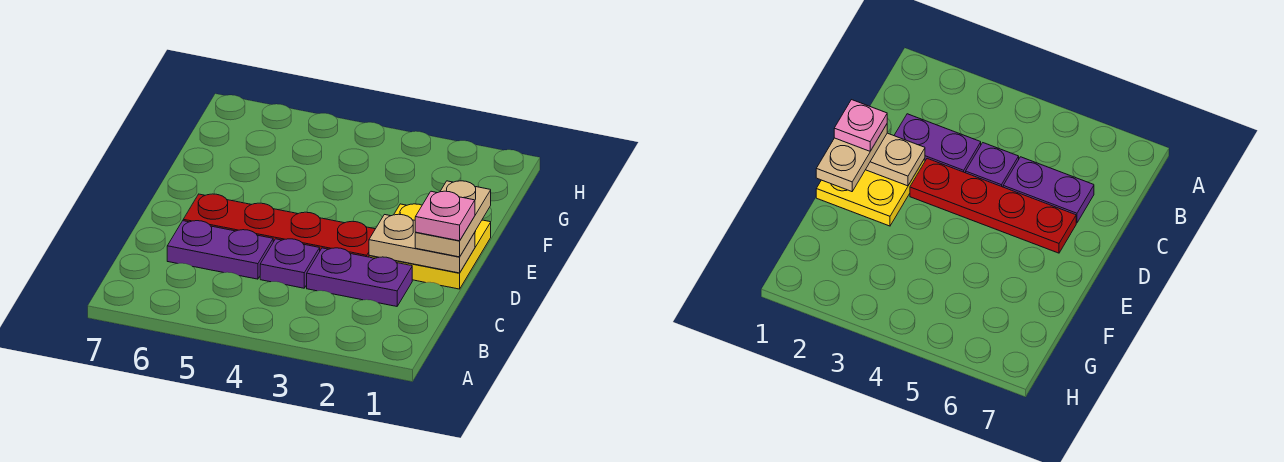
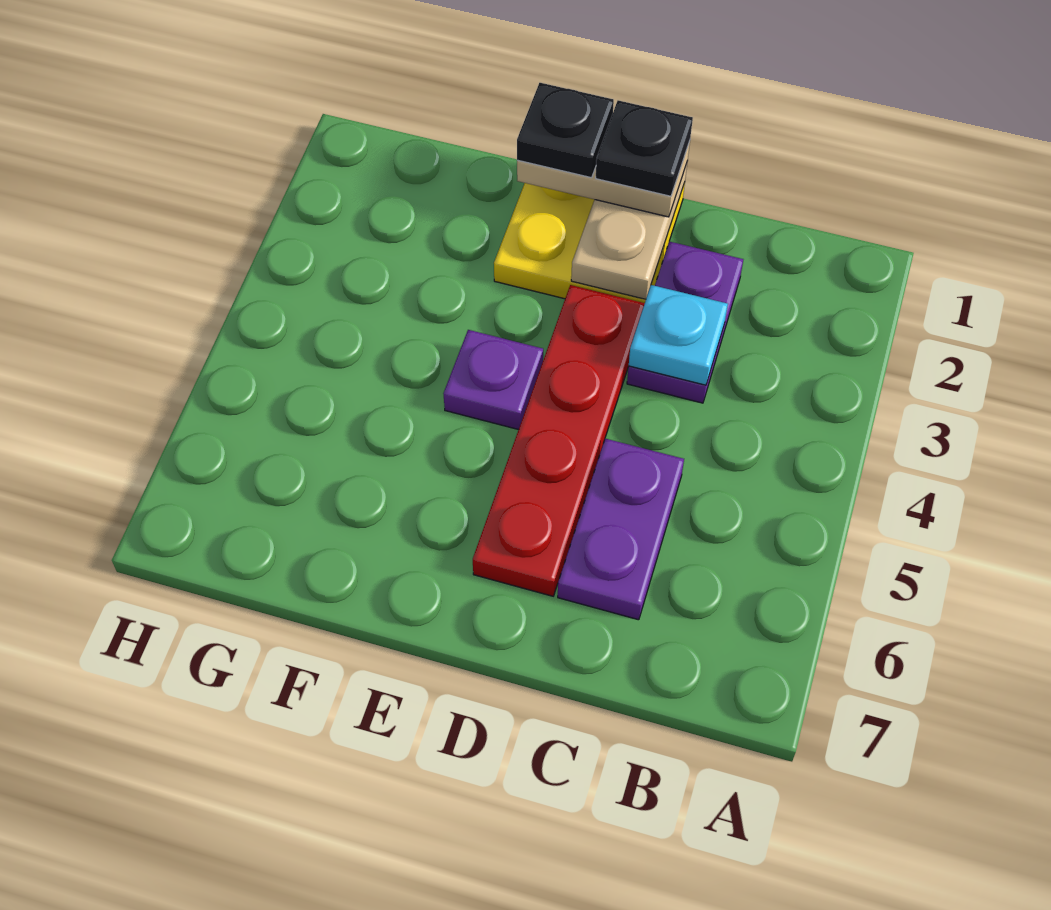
none -> cyan plate C3 level 2
purple plate C4 level 1 -> purple plate E4 level 1
pink plate D1 level 4 -> black plate D1 level 4
none -> black plate E1 level 4

